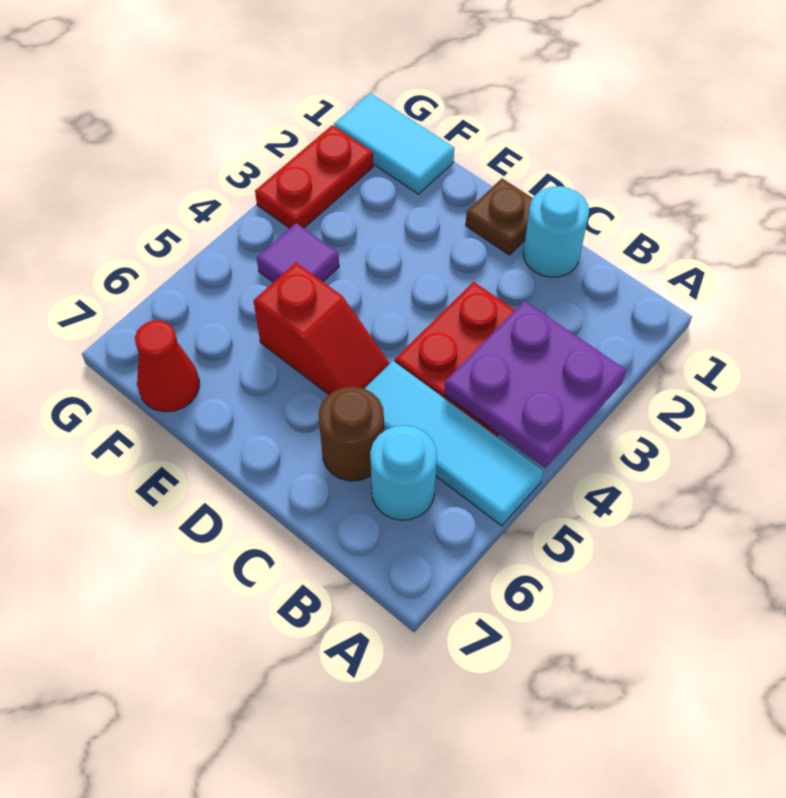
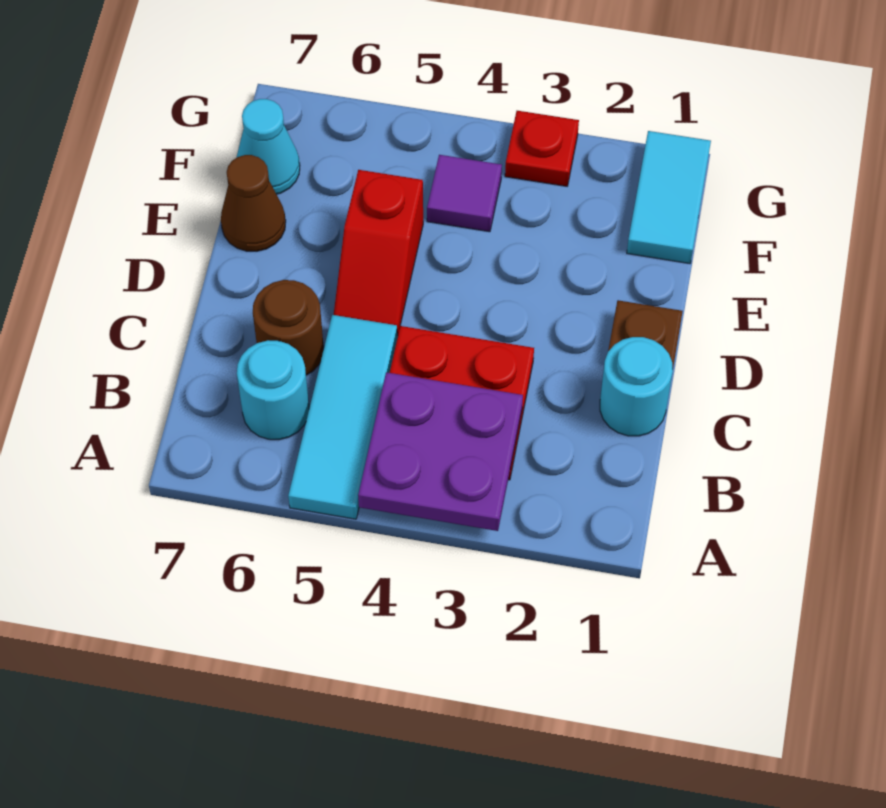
none -> brown cone E7 level 1
red cone F7 level 1 -> cyan cone F7 level 1
red plate G2:G3 level 1 -> red plate G3 level 1

